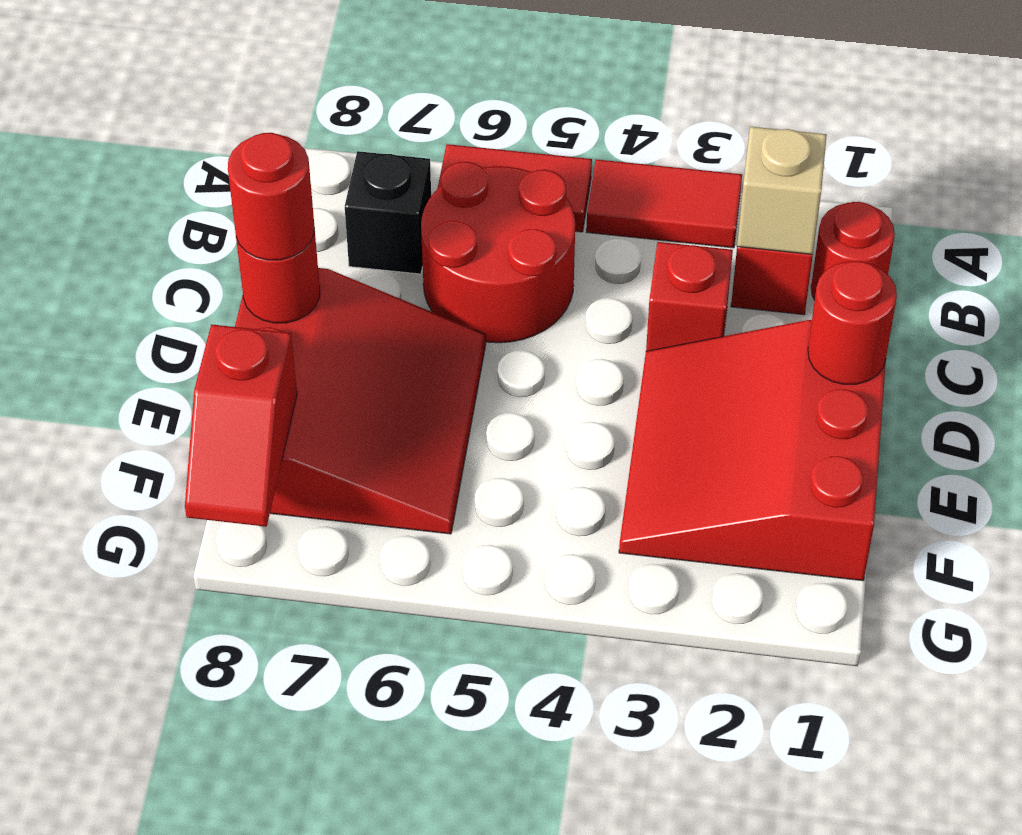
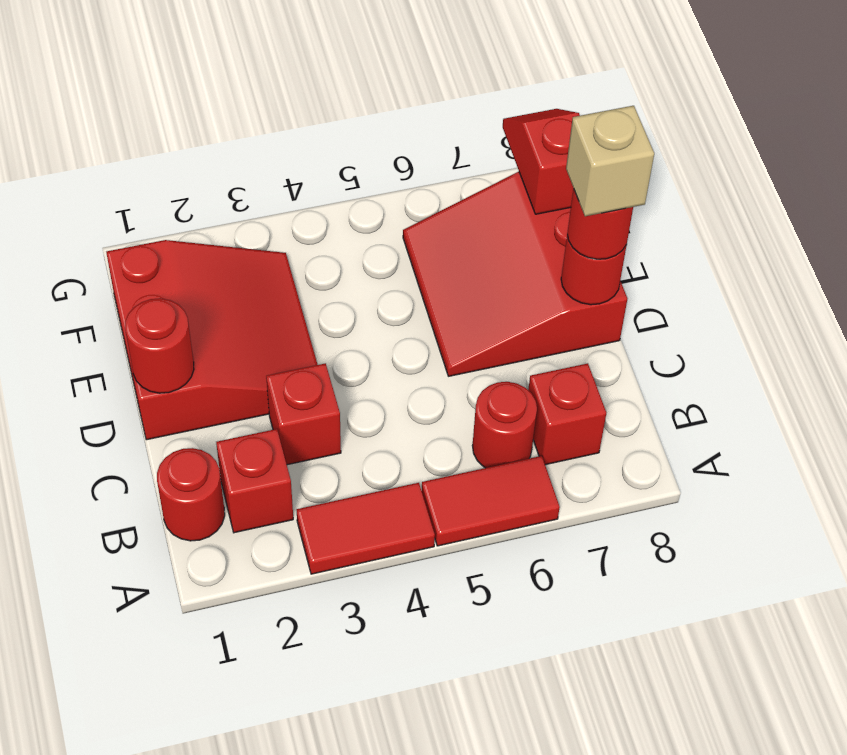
tan brick B2 level 2 -> tan brick D8 level 4
red round brick B5:C6 level 1 -> red round brick B6 level 1
black brick B7 level 1 -> red brick B7 level 1

